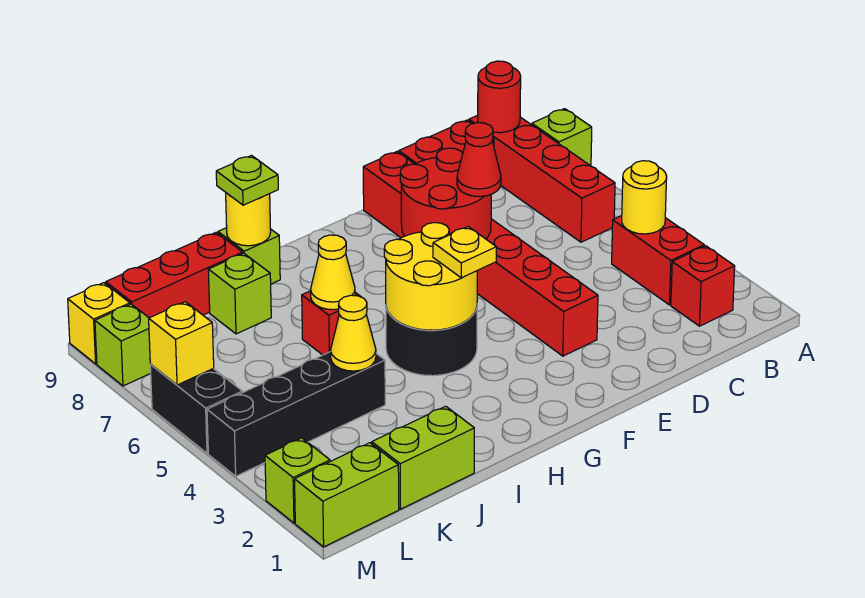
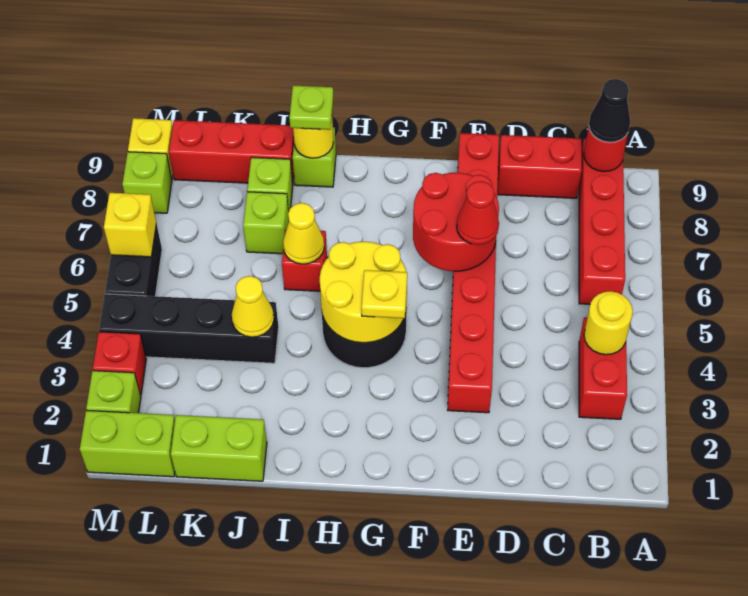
lime brick A8 level 1 -> lime brick J7 level 1
red brick B2 level 1 -> red brick M3 level 1
none -> black cone B9 level 3

